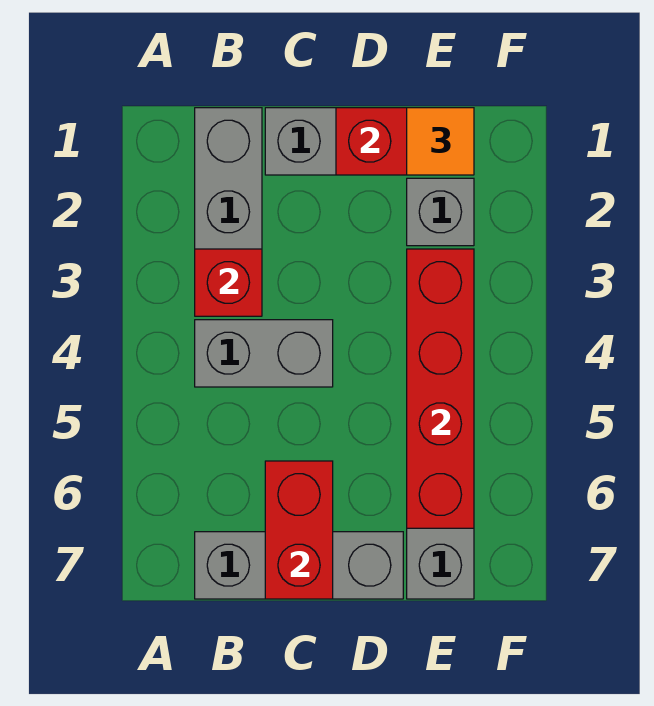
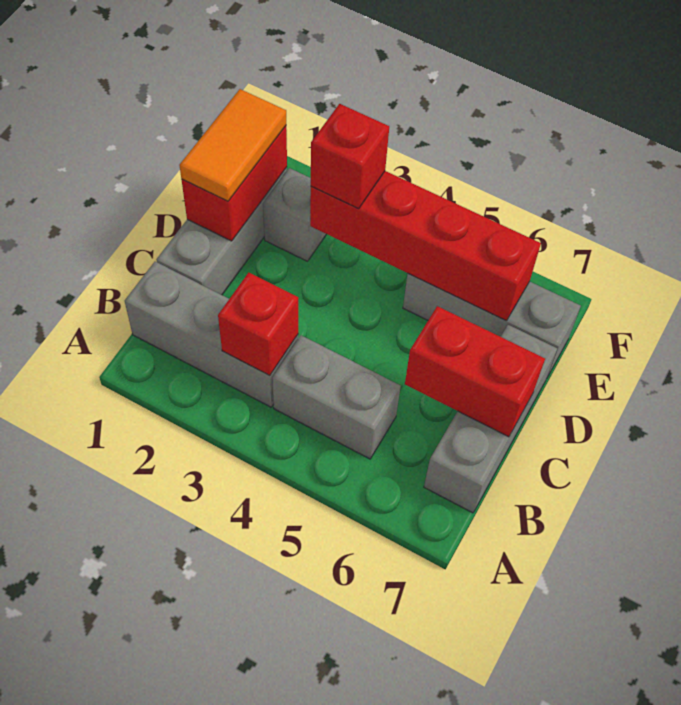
grey brick B4:C4 level 1 -> grey brick B4:B5 level 1
orange tile E1 level 3 -> orange tile D1:E1 level 3
none -> red brick E3 level 3

